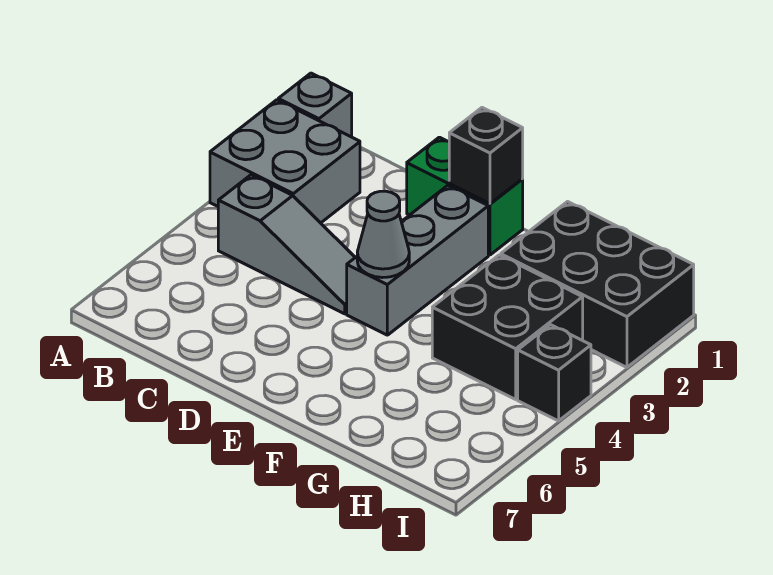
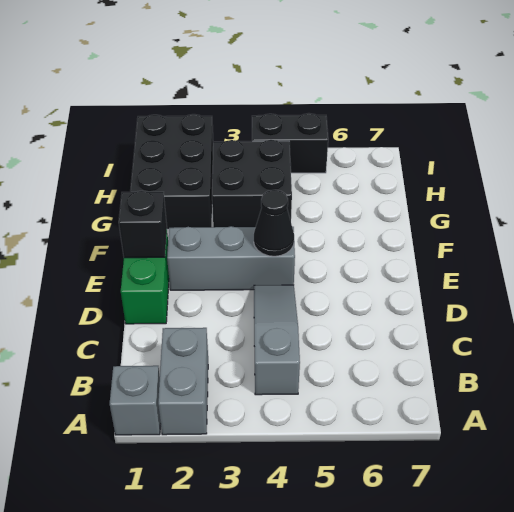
grey brick A2:B3 level 1 -> grey brick A2:B2 level 1
grey cone E4 level 2 -> black cone E4 level 2
black brick I4 level 1 -> black brick I4:I5 level 1

